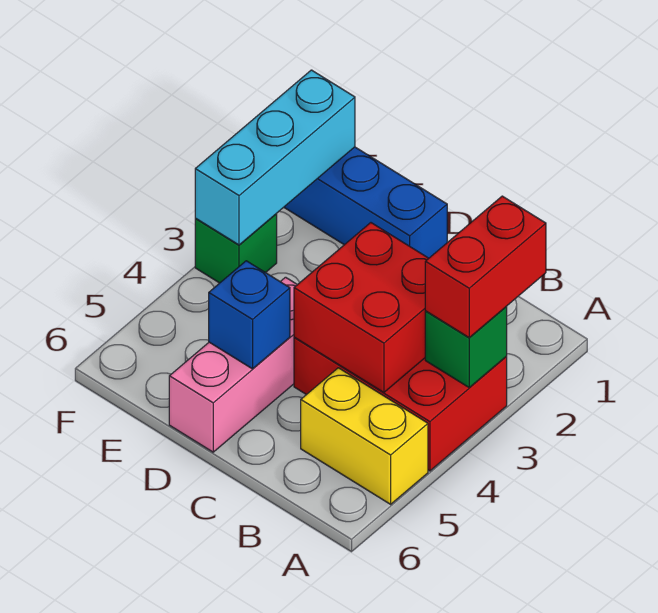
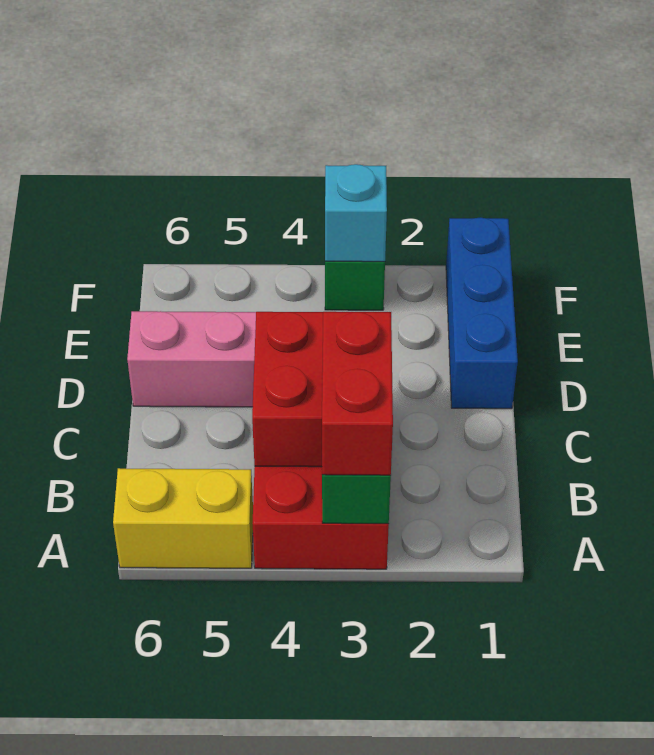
red brick A2:A3 level 3 -> red brick A3:B3 level 3
yellow brick A5:B5 level 1 -> yellow brick A5:A6 level 1
blue brick D5 level 2 -> none
cyan brick F1:F3 level 2 -> cyan brick F3 level 2

